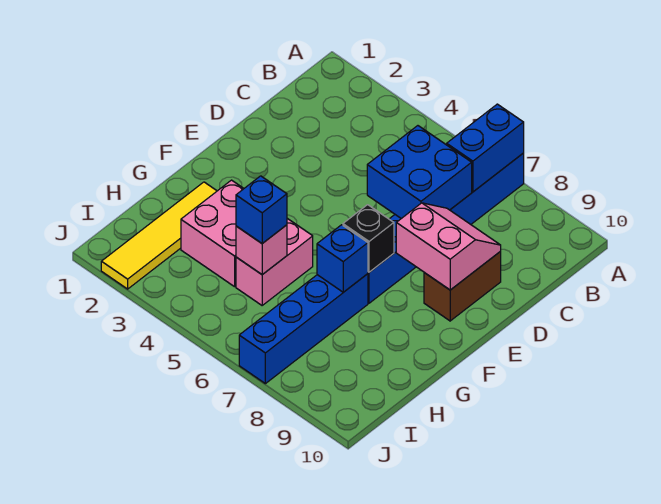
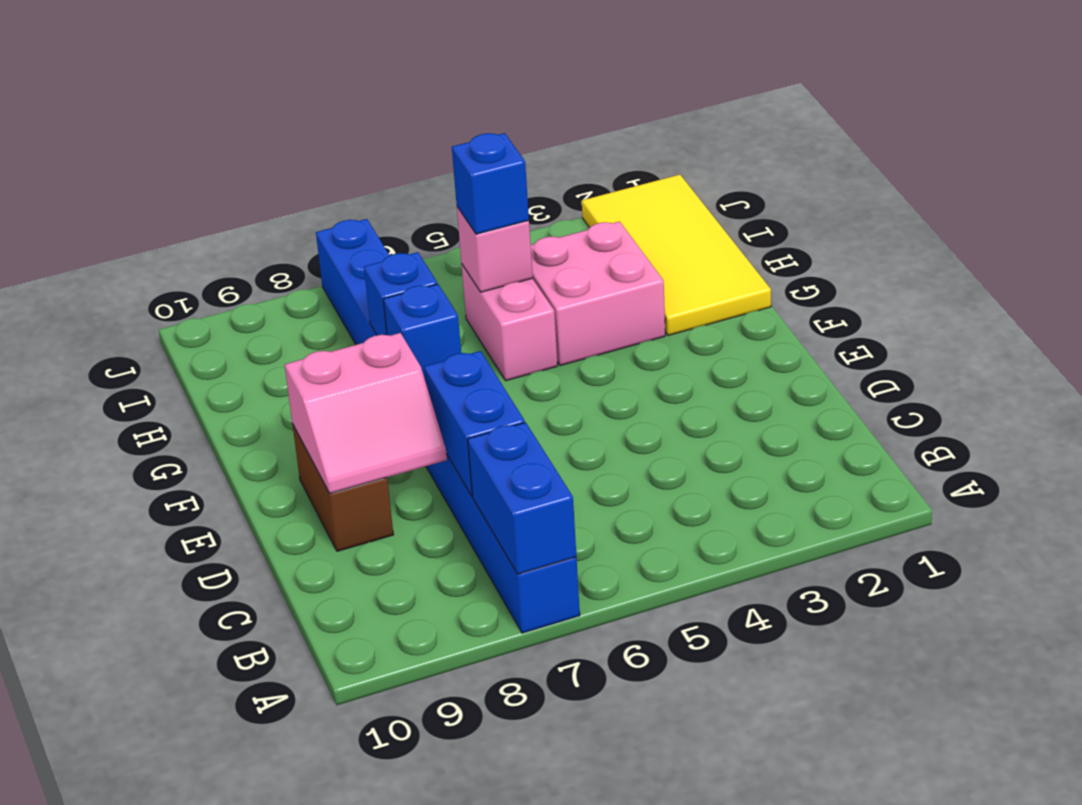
blue brick C6:D7 level 2 -> blue brick C7:D7 level 2
black brick F7 level 2 -> blue brick F7 level 2
yellow tile G2:J2 level 1 -> yellow tile G1:J2 level 1

